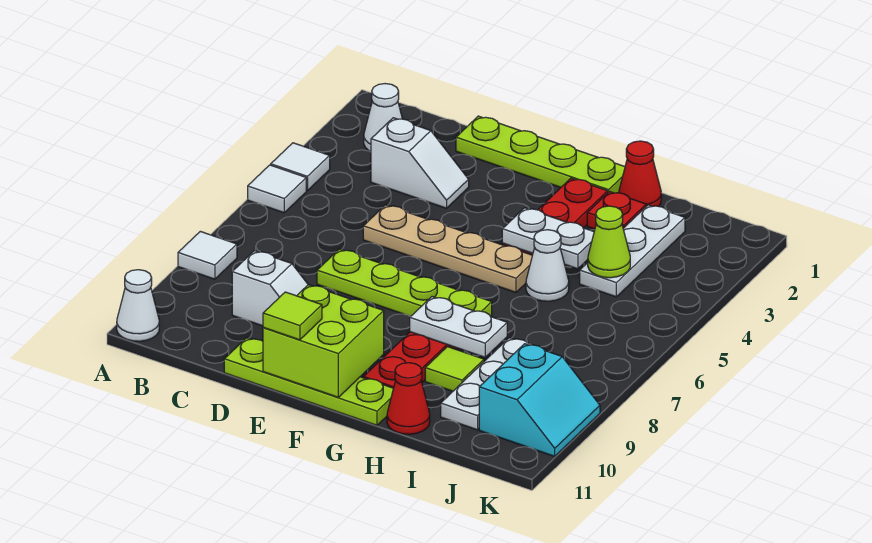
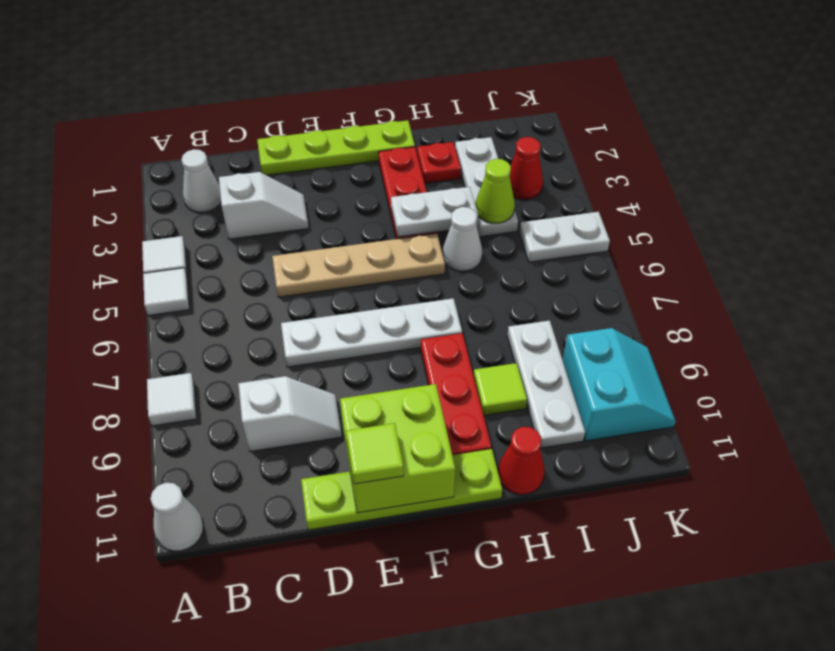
lime plate D7:G7 level 1 -> white plate D7:G7 level 1
white plate G8:H8 level 2 -> white plate J5:K5 level 1
red cone H1 level 1 -> red cone J3 level 1

